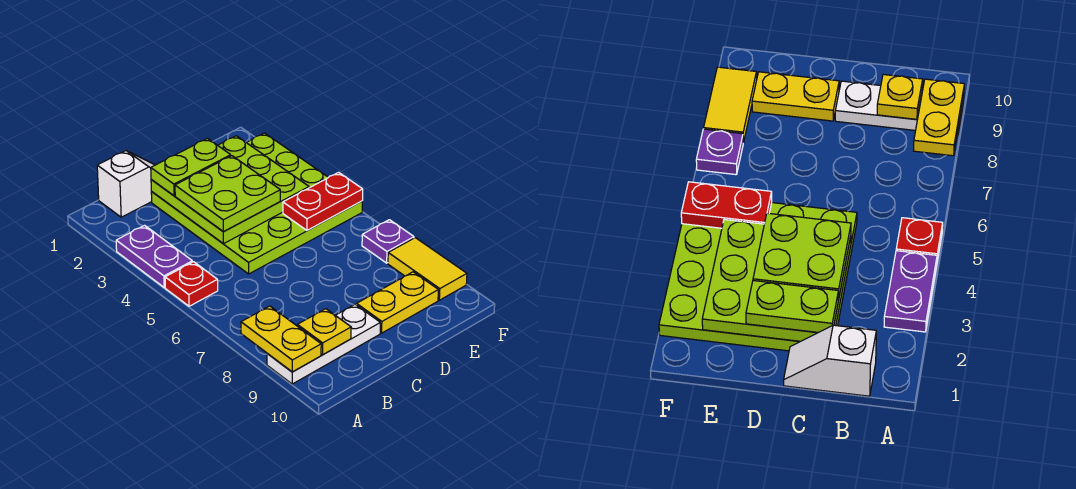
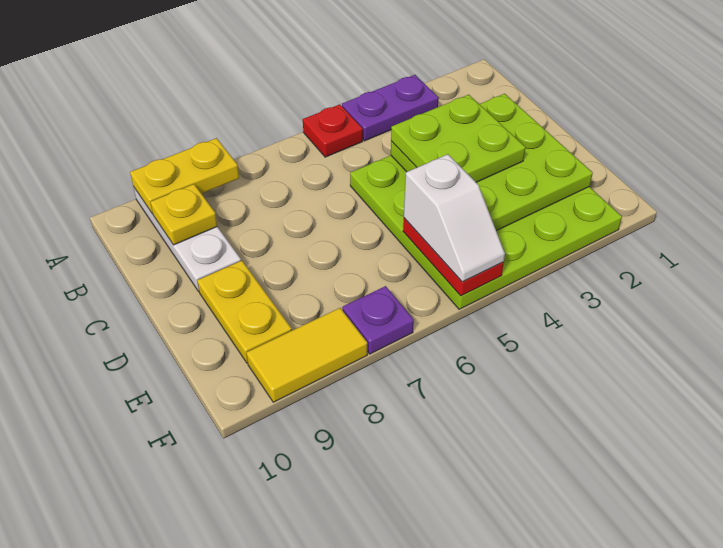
white slope B1:C1 level 1 top B -> white slope E5:F5 level 3 top E
lime plate C2:D2 level 3 -> none

